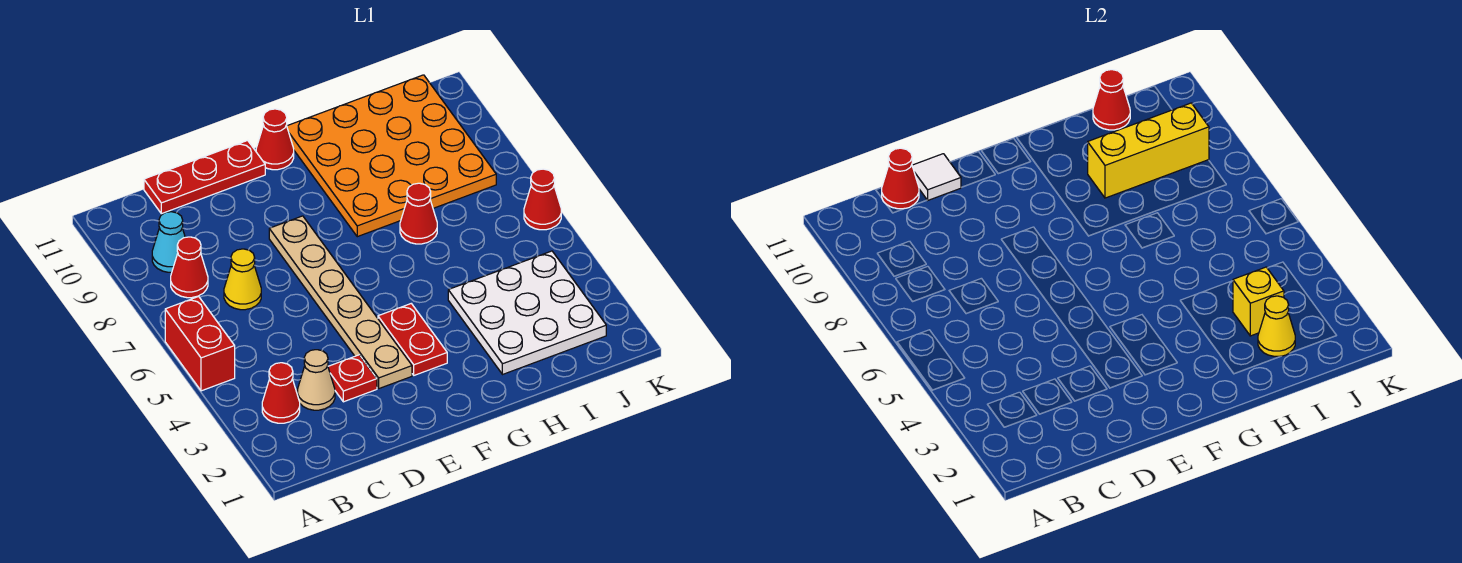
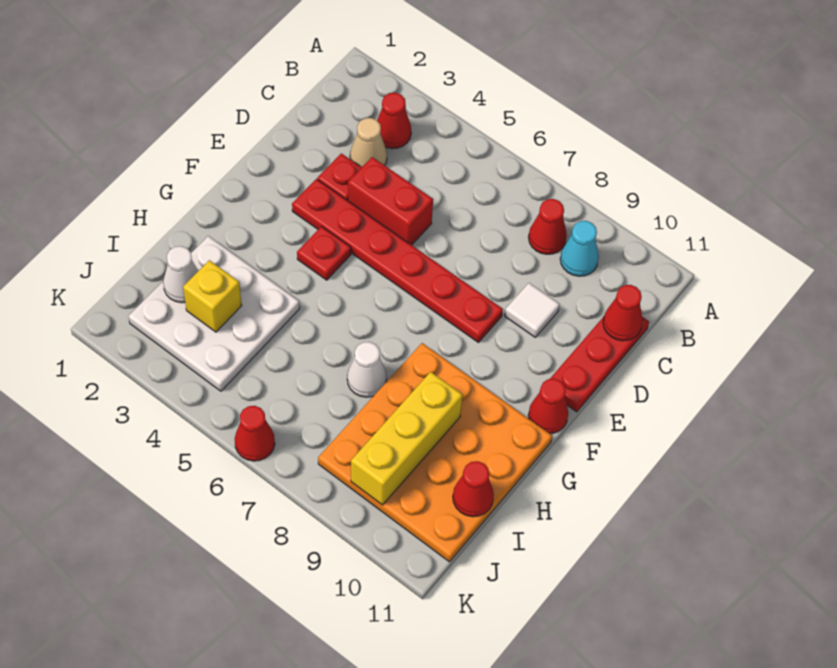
red brick A5:A6 level 1 -> red brick D4:D5 level 1
yellow cone C7 level 1 -> none
white tile D11 level 2 -> white tile D9 level 1
tan plate E3:E8 level 1 -> red plate E3:E8 level 1
red plate F3:F4 level 1 -> red plate F4 level 1
red cone H7 level 1 -> white cone H7 level 1
yellow cone I2 level 2 -> white cone I2 level 2

